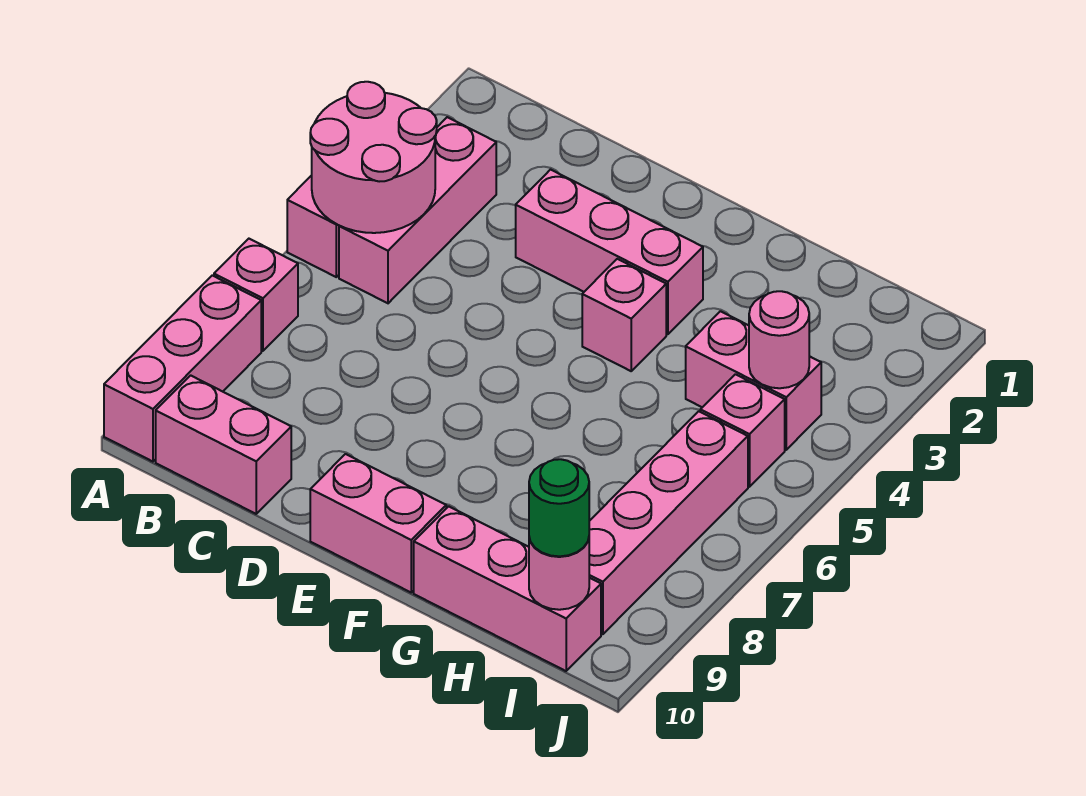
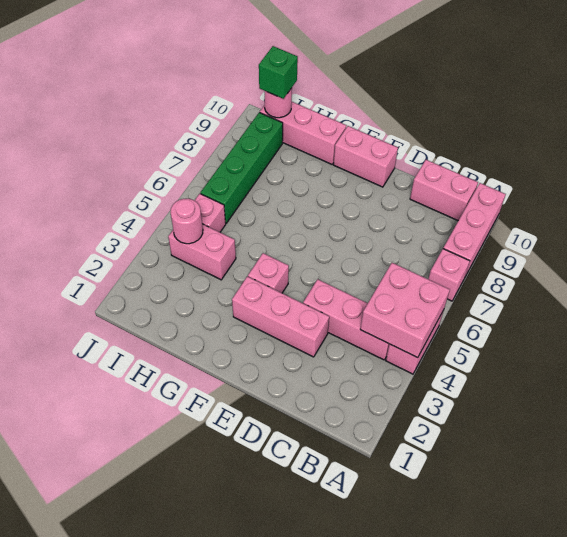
pink round brick A4:B5 level 2 -> pink brick A4:B5 level 2
pink brick B3:B5 level 1 -> pink brick B4:D4 level 1
pink brick I6:I9 level 1 -> green brick I6:I9 level 1
green round brick I10 level 3 -> green brick I10 level 3

